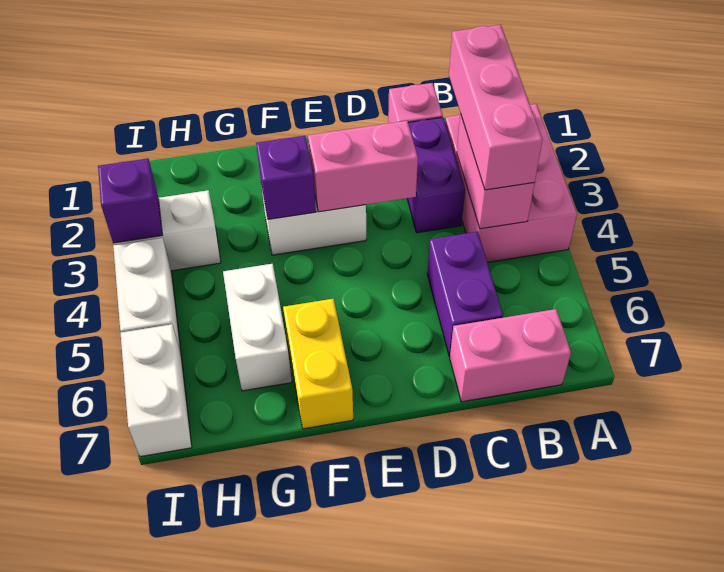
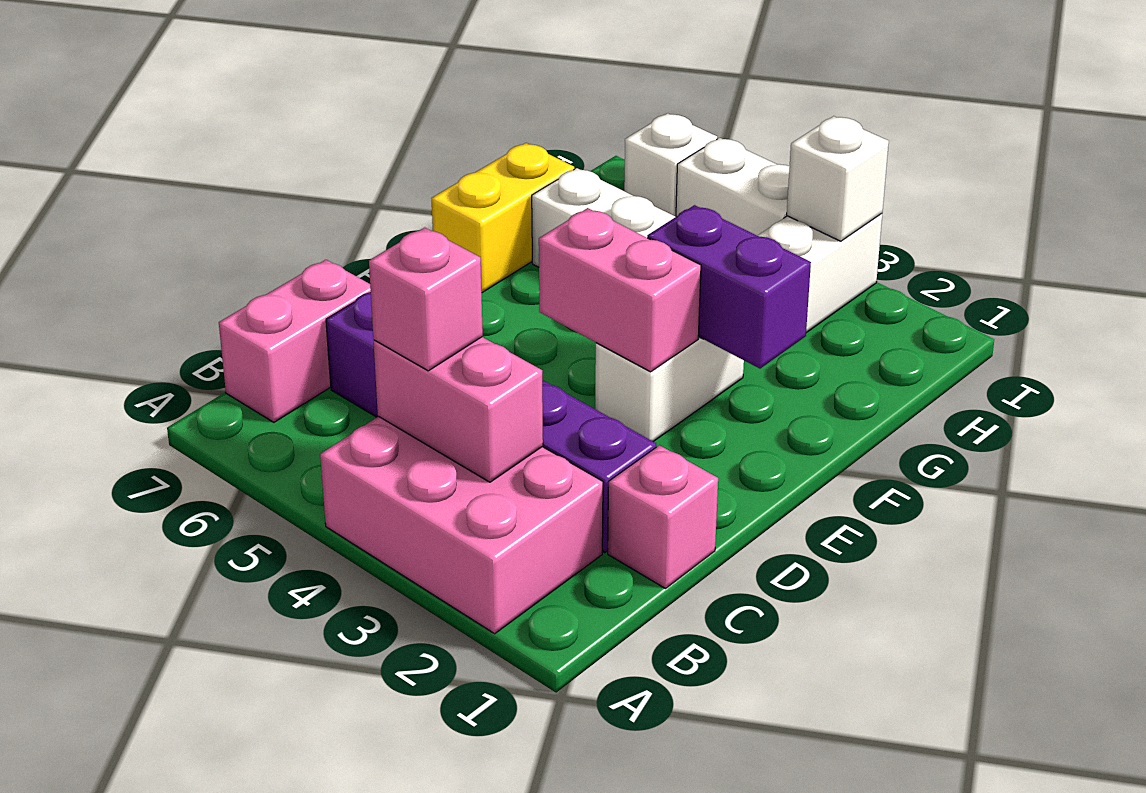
pink brick B2:B4 level 3 -> pink brick B4 level 3
pink brick D3:E3 level 2 -> pink brick E3:E4 level 2
purple brick F3 level 2 -> purple brick F2:F3 level 2
yellow brick F6:F7 level 1 -> yellow brick F7:G7 level 1
purple brick I3 level 2 -> white brick I3 level 2
white brick I6:I7 level 1 -> white brick I6 level 1

